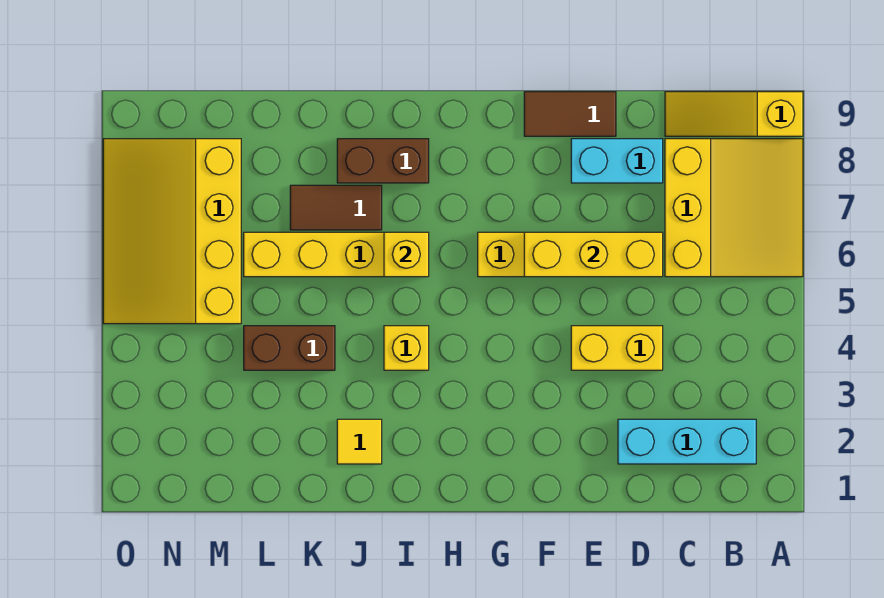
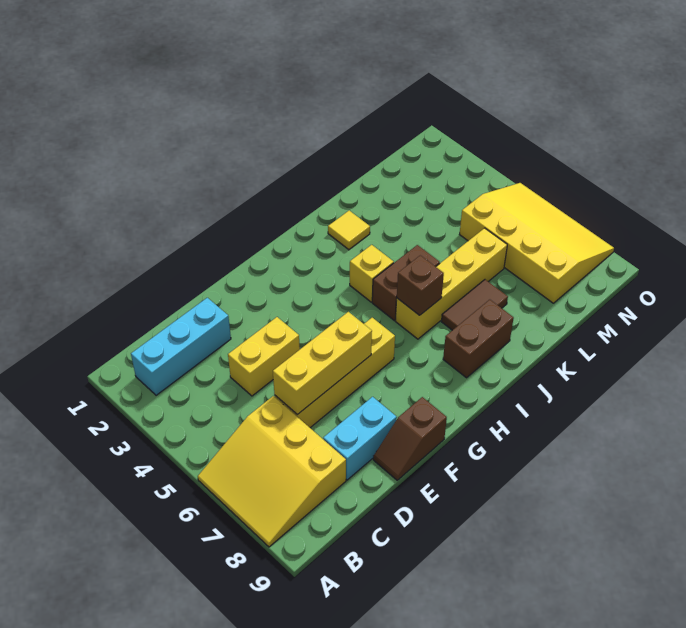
yellow slope A9:C9 level 1 top A -> none
brown tile E9:F9 level 1 -> brown slope E9:F9 level 1 top F
yellow brick I6 level 2 -> brown brick I6 level 2
brown brick K4:L4 level 1 -> brown brick I5:J5 level 1

